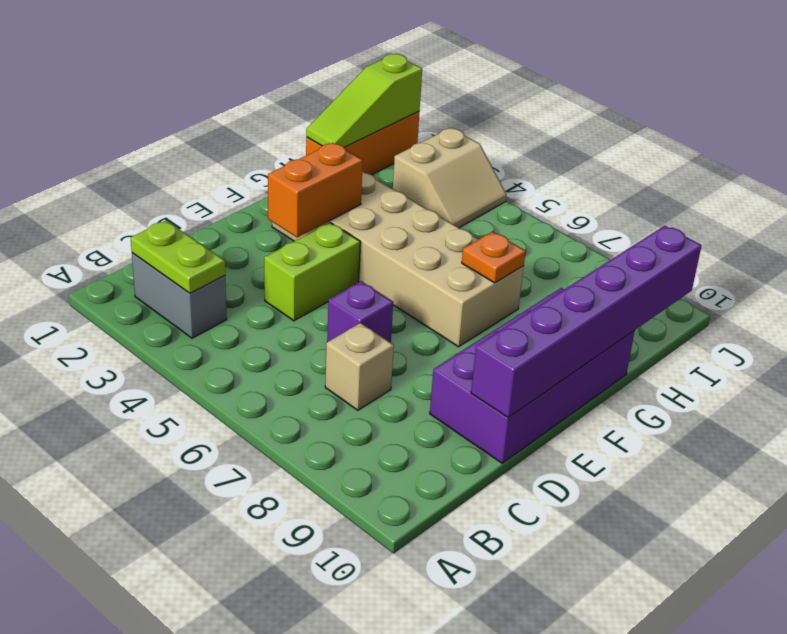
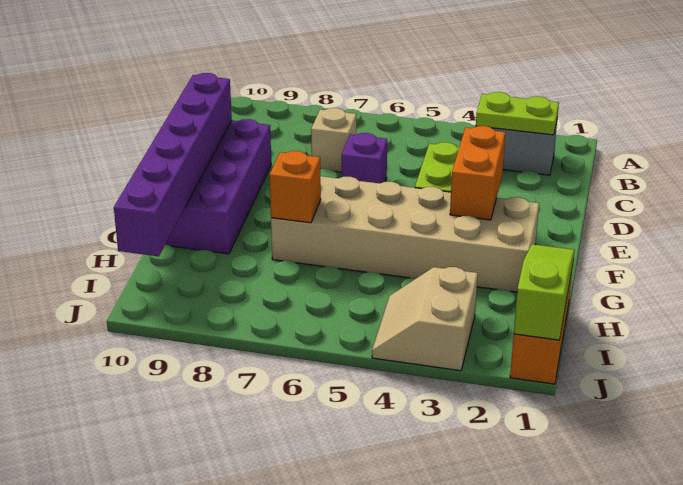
orange plate G7 level 2 -> orange brick G7 level 2

